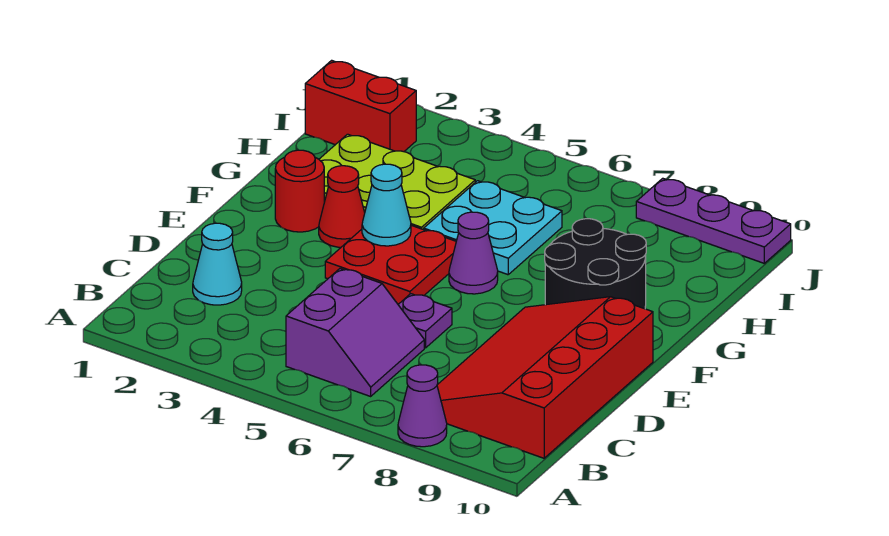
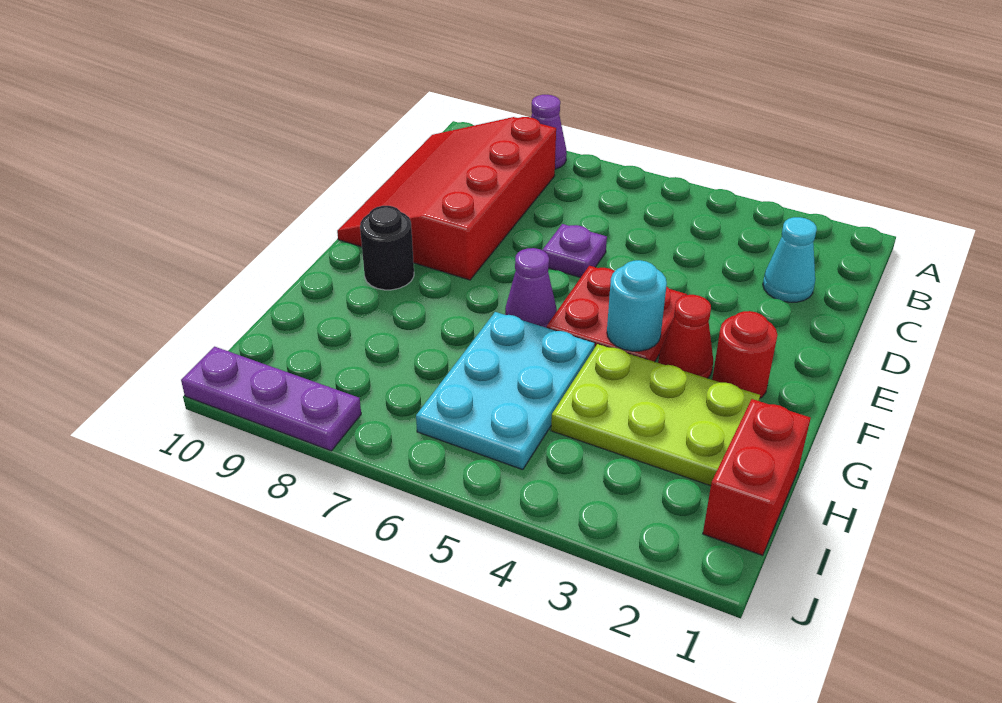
purple slope B5:C6 level 1 top 5 -> none
red slope B8:E10 level 1 top 10 -> red slope B8:E10 level 1 top 8
cyan cone F4 level 2 -> cyan round brick F4 level 2
black round brick F8:G9 level 1 -> black round brick F9 level 1
cyan plate G5:H6 level 1 -> cyan plate G5:I6 level 1
red brick I1:I2 level 1 -> red brick H1:I1 level 1

